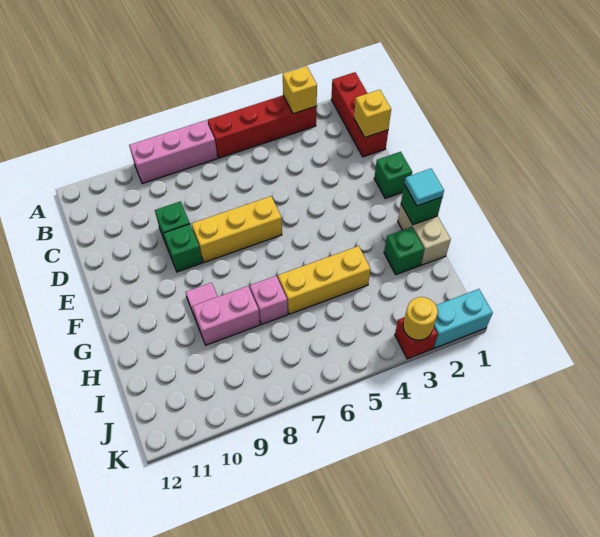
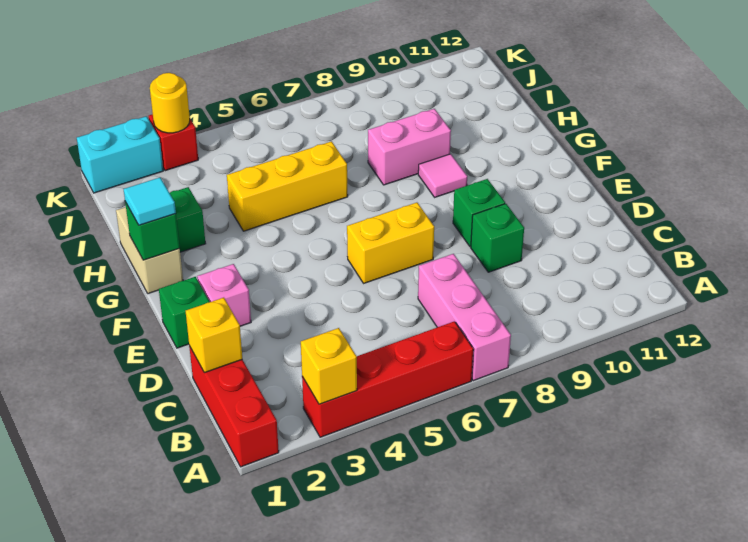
pink brick A7:A9 level 1 -> pink brick A7:C7 level 1
yellow brick E6:E8 level 1 -> yellow brick E6:E7 level 1
pink brick H7 level 1 -> pink brick E2 level 1

